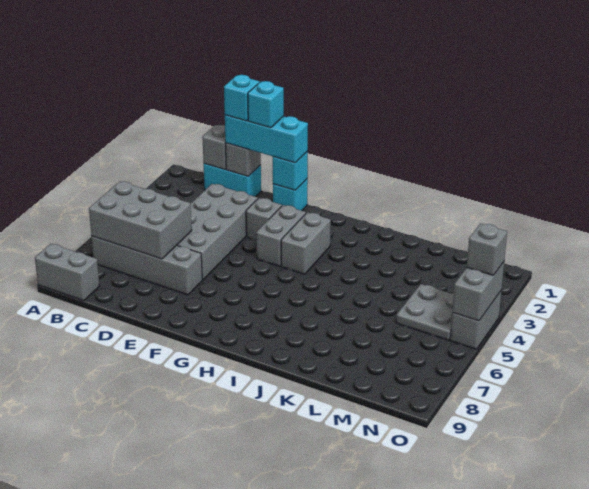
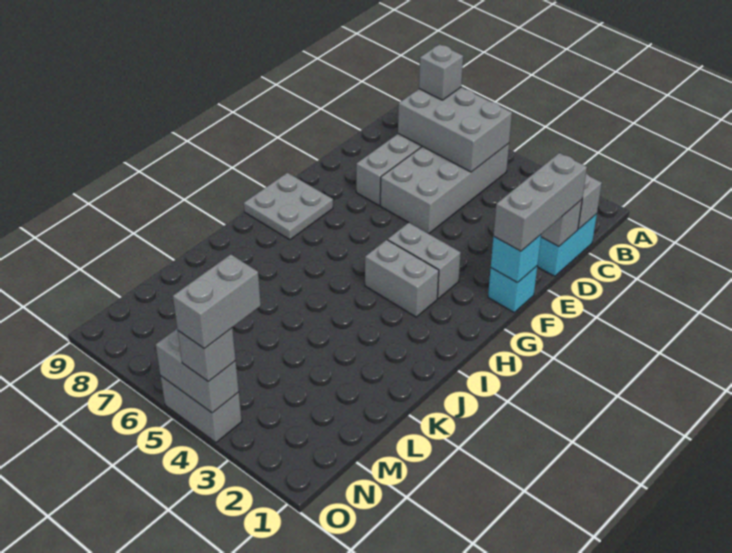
grey brick A9:B9 level 1 -> grey brick N4:O4 level 4
grey brick B6:D7 level 2 -> grey brick B5:C7 level 2
cyan brick D1:F1 level 3 -> grey brick D1:F1 level 3
cyan brick D1 level 4 -> none
grey brick D3:E6 level 1 -> grey brick B5:E6 level 1
cyan brick E1 level 4 -> none
grey brick F3 level 1 -> grey brick B7 level 3
grey plate M4:N5 level 1 -> grey plate G8:H9 level 1

